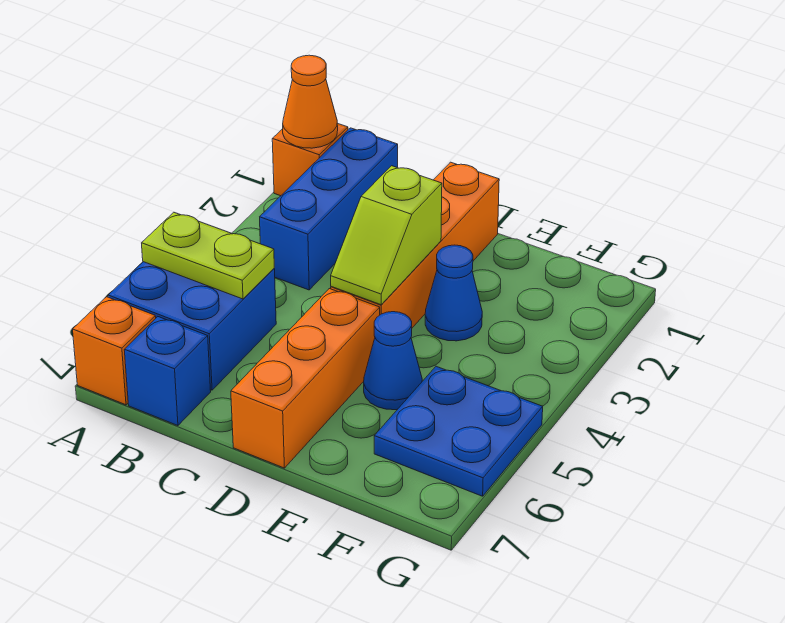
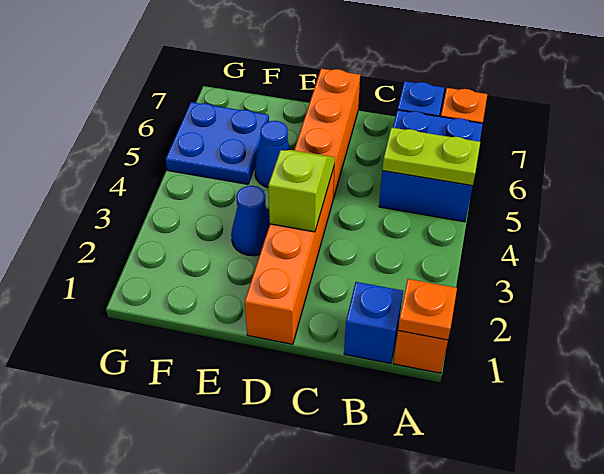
orange cone A1 level 2 -> orange plate A1 level 2
blue brick B1:B3 level 1 -> blue brick B1 level 1

